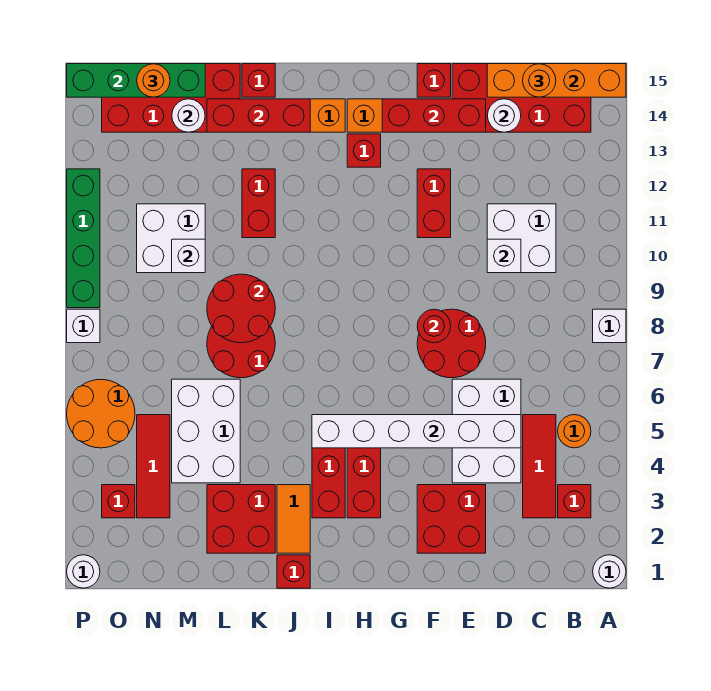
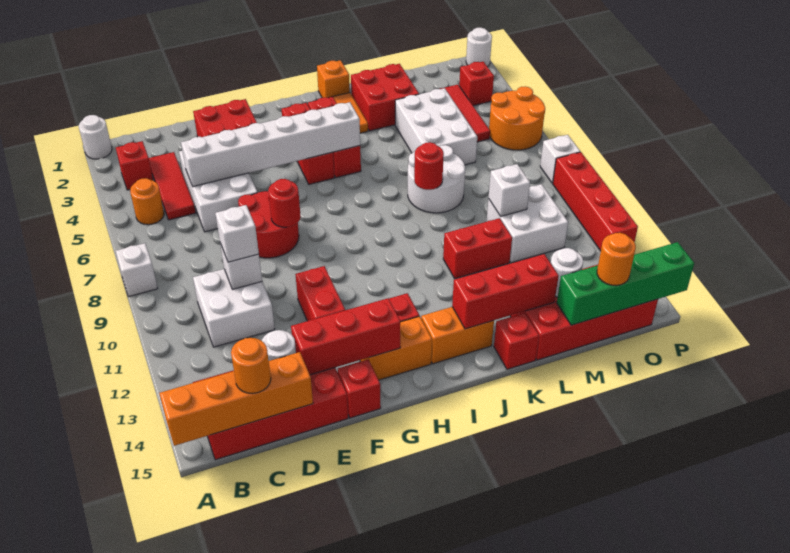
none -> white brick D10 level 3
red brick J1 level 1 -> orange brick J1 level 1
red round brick K7:L8 level 1 -> white round brick K7:L8 level 1
red round brick K8:L9 level 2 -> red round brick K8 level 2
red brick K11:K12 level 1 -> red brick K11:L11 level 1
green brick P9:P12 level 1 -> red brick P9:P12 level 1

